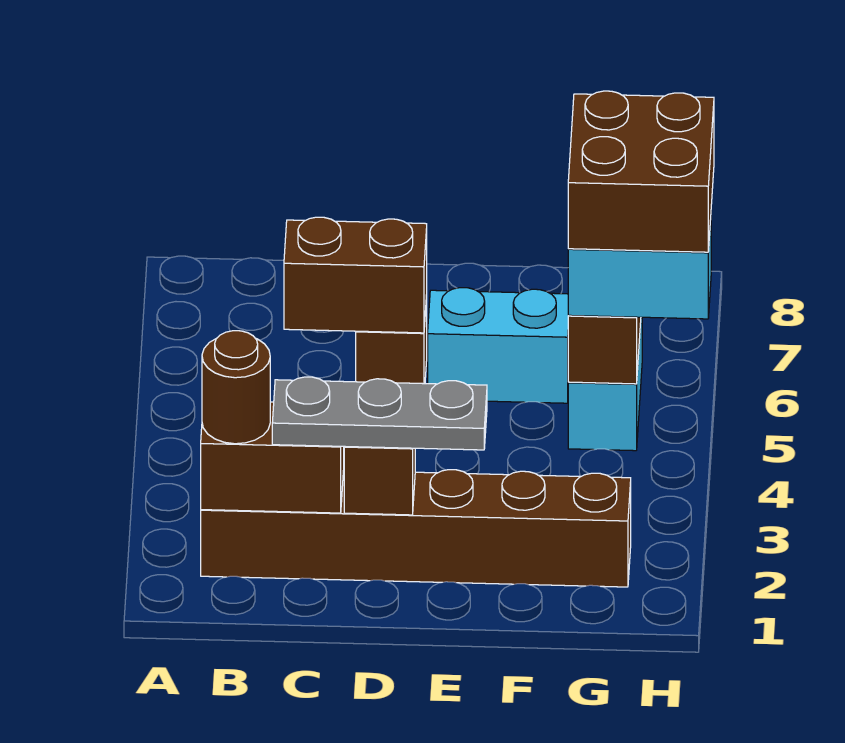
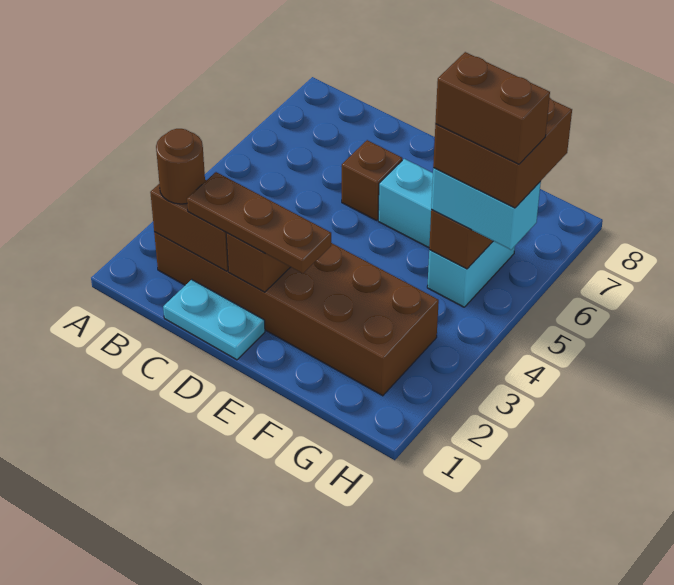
brown brick B2:G2 level 1 -> brown brick B2:G3 level 1
none -> cyan plate C1:D1 level 1
grey plate C2:E2 level 3 -> brown plate C2:E2 level 3
brown brick C6:D6 level 2 -> brown brick G5:H5 level 5

